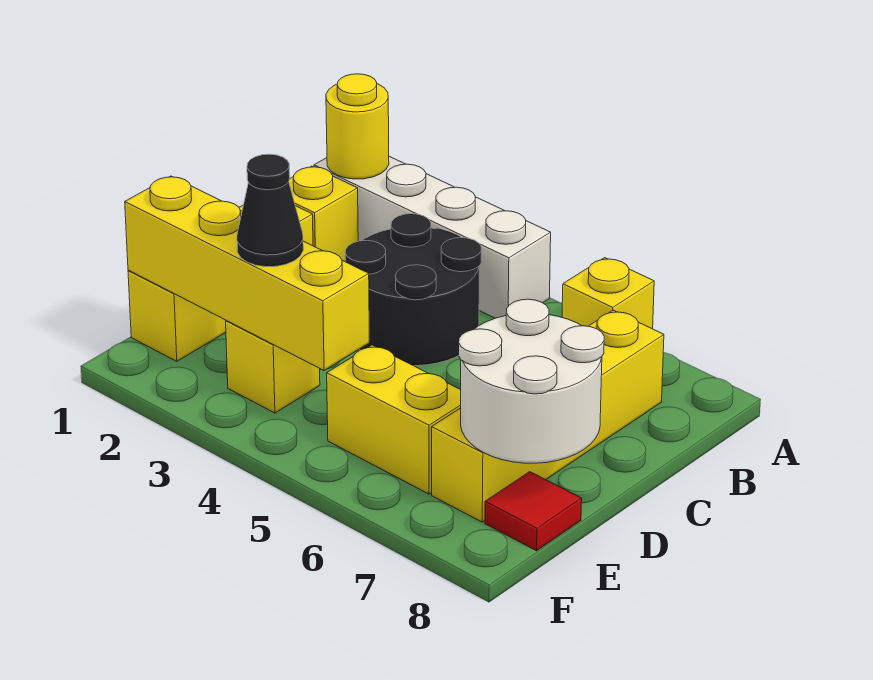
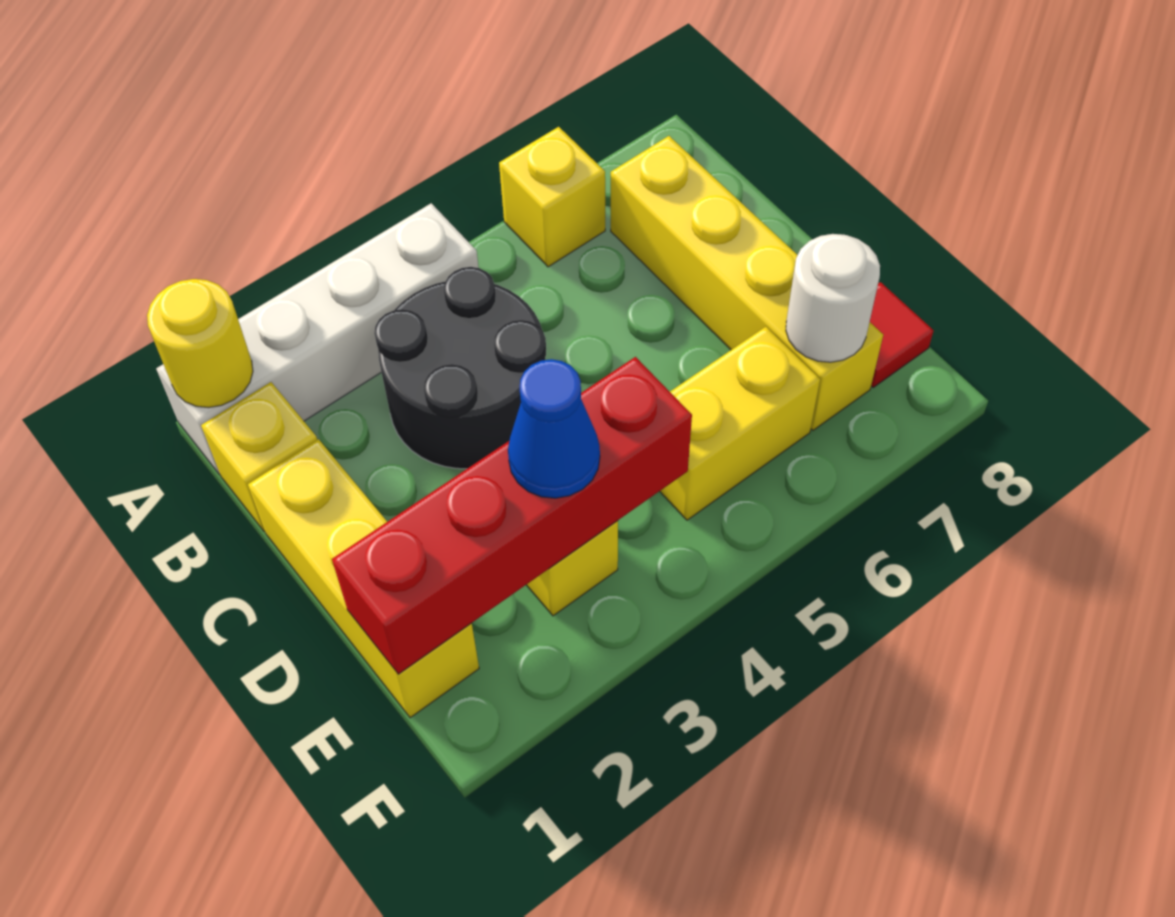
white round brick D7:E8 level 2 -> white round brick E7 level 2
yellow brick E1:E4 level 2 -> red brick E1:E4 level 2
black cone E3 level 3 -> blue cone E3 level 3

